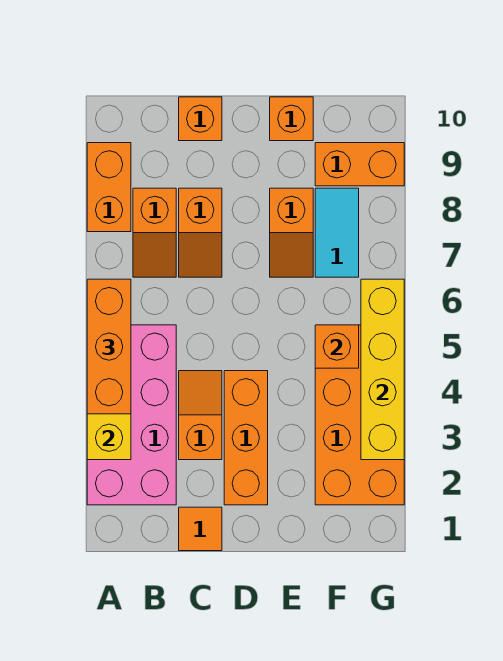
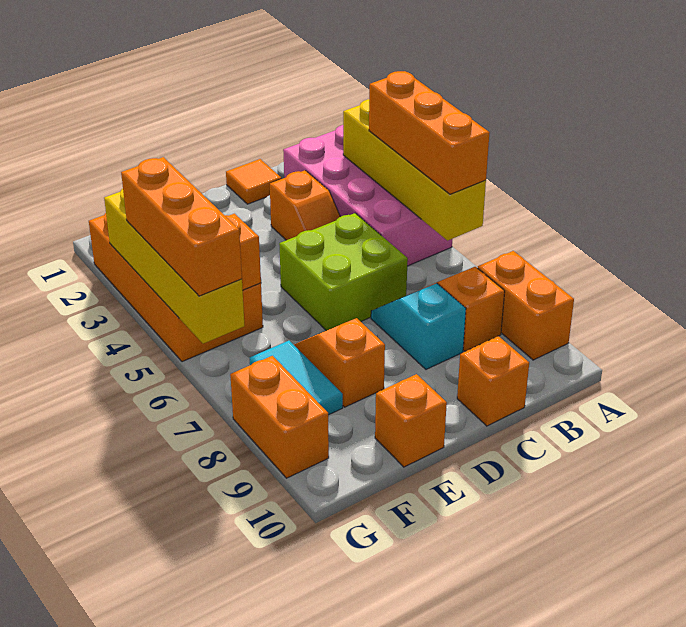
none -> lime brick C5:D6 level 1
orange slope C7:C8 level 1 top 8 -> cyan slope C7:C8 level 1 top 8
orange brick D2:D4 level 1 -> orange brick G4:G6 level 3
orange brick F9:G9 level 1 -> orange brick G8:G9 level 1

